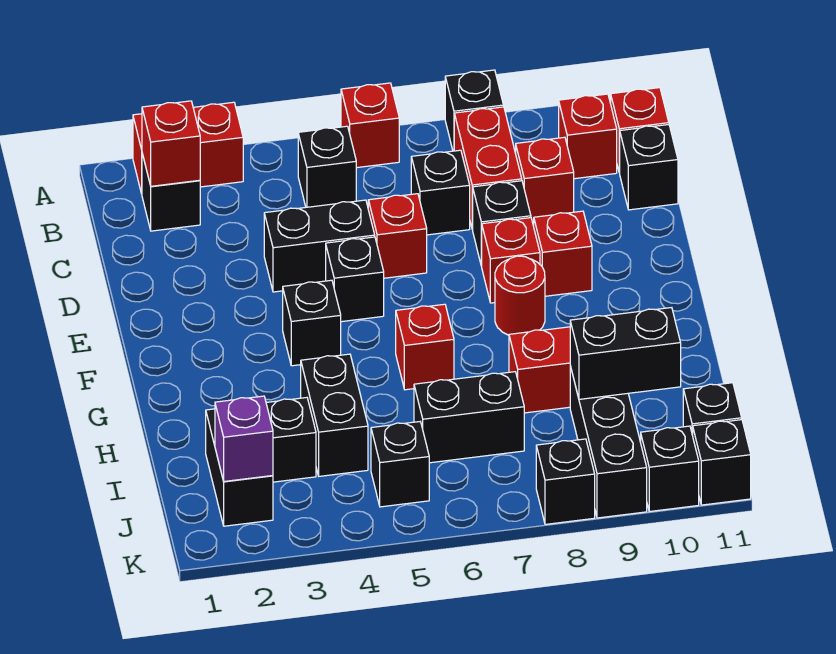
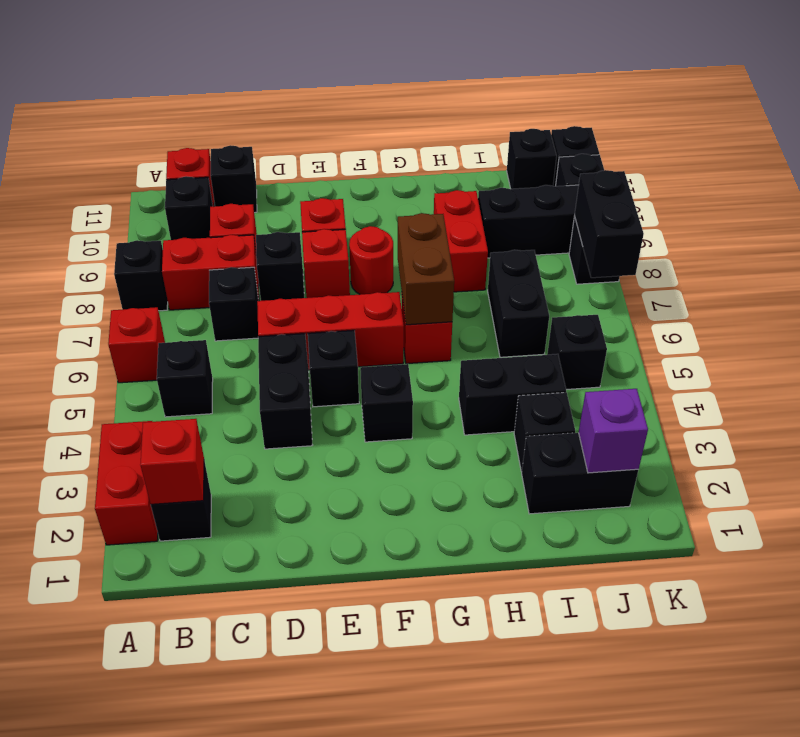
red brick B10 level 1 -> black brick B10 level 1
red brick D6 level 1 -> red brick D6:F6 level 1
none -> brown brick G6:G7 level 2
black brick I9:I10 level 2 -> black brick K7:K8 level 2

